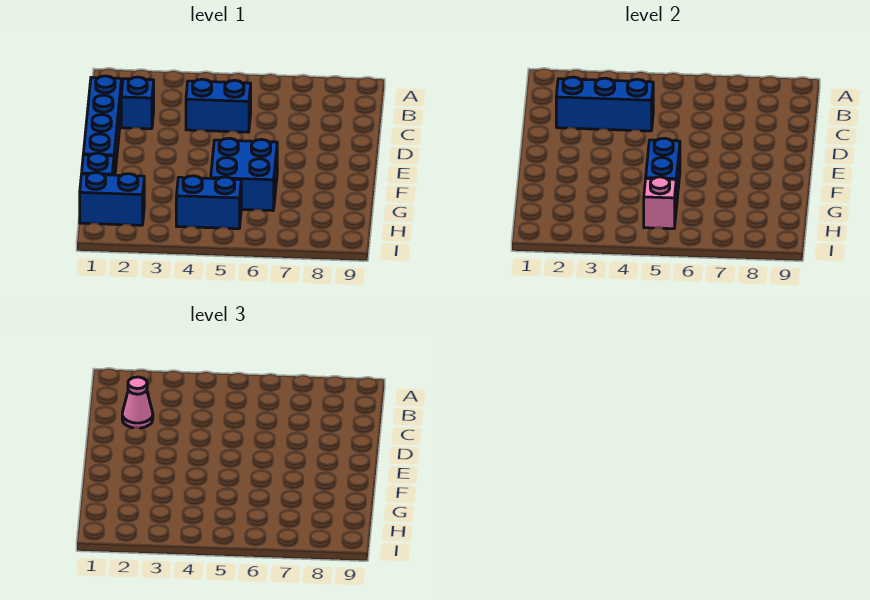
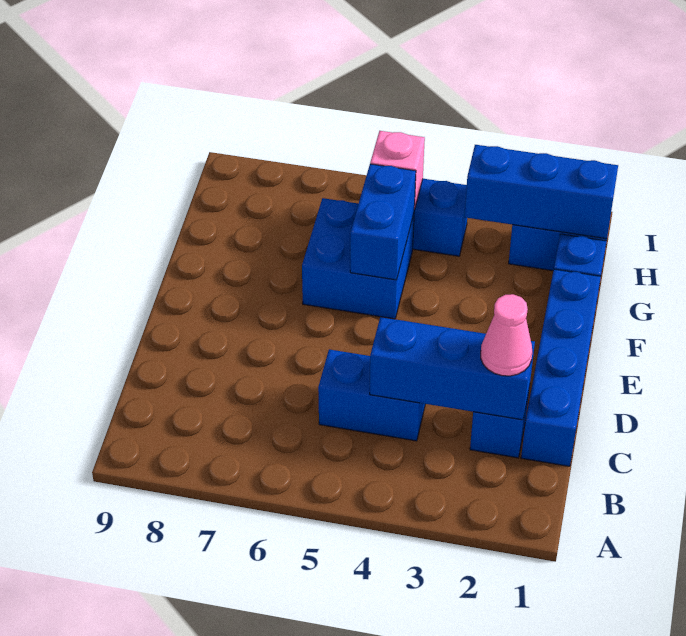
none -> blue brick H1:H3 level 2

